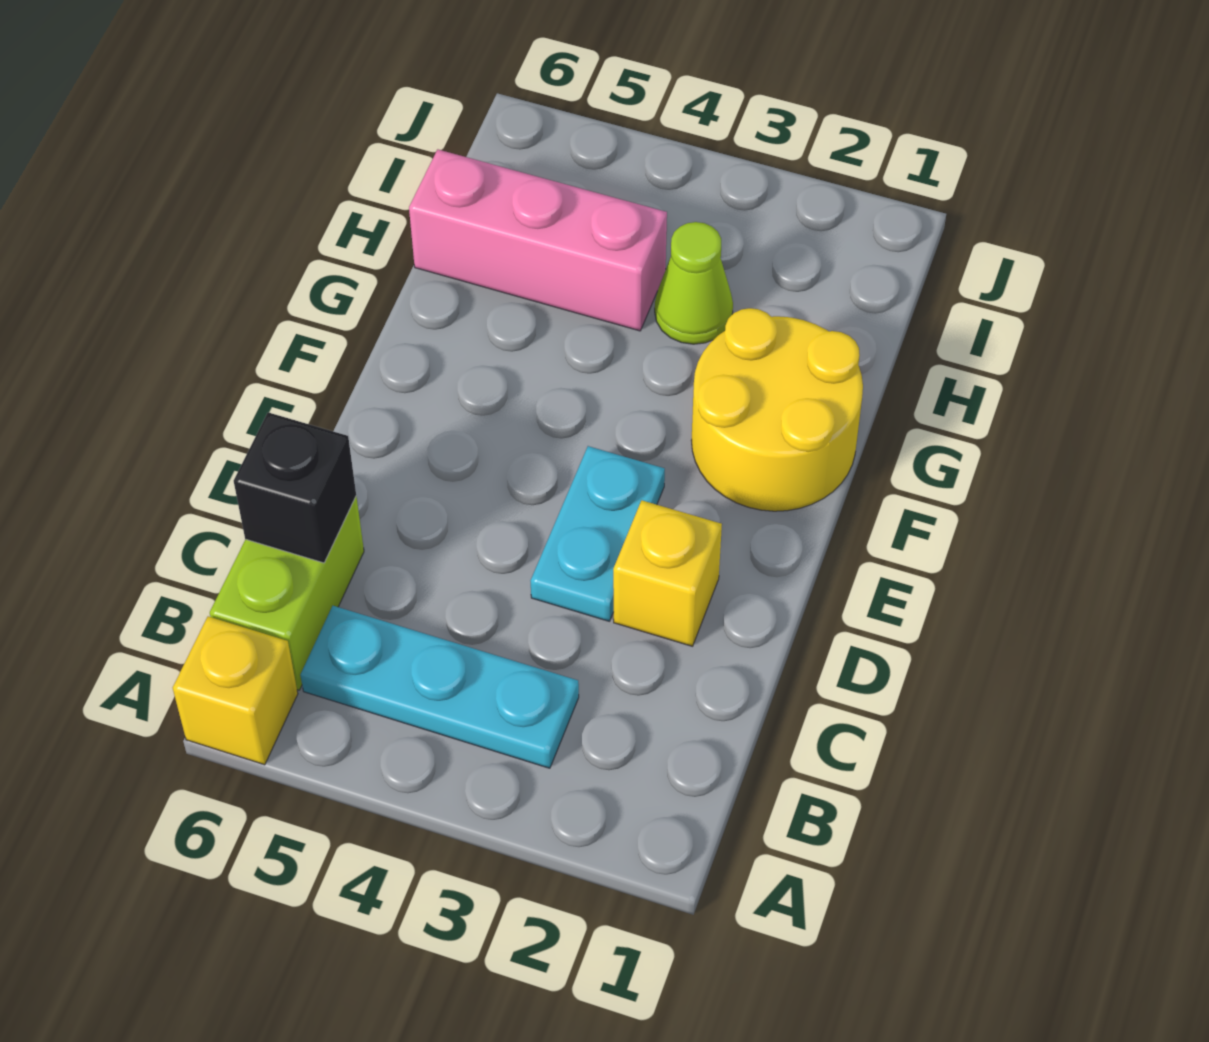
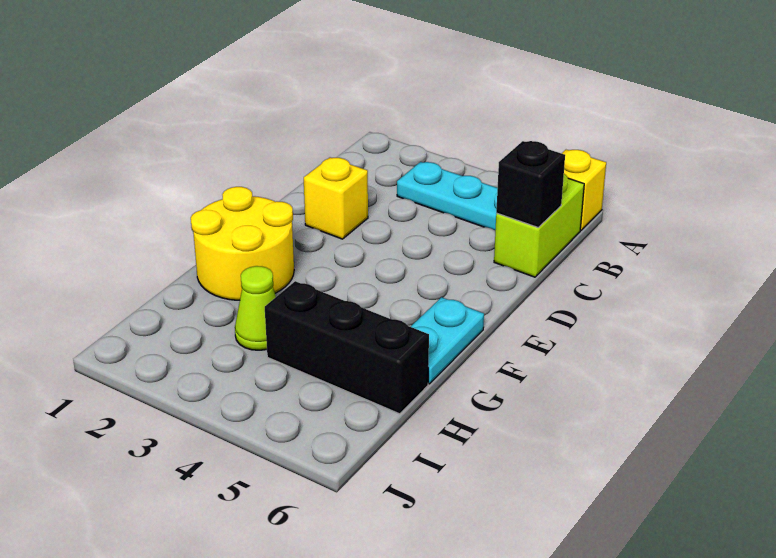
cyan plate D3:E3 level 1 -> cyan plate F6:G6 level 1
pink brick H4:H6 level 1 -> black brick H4:H6 level 1

